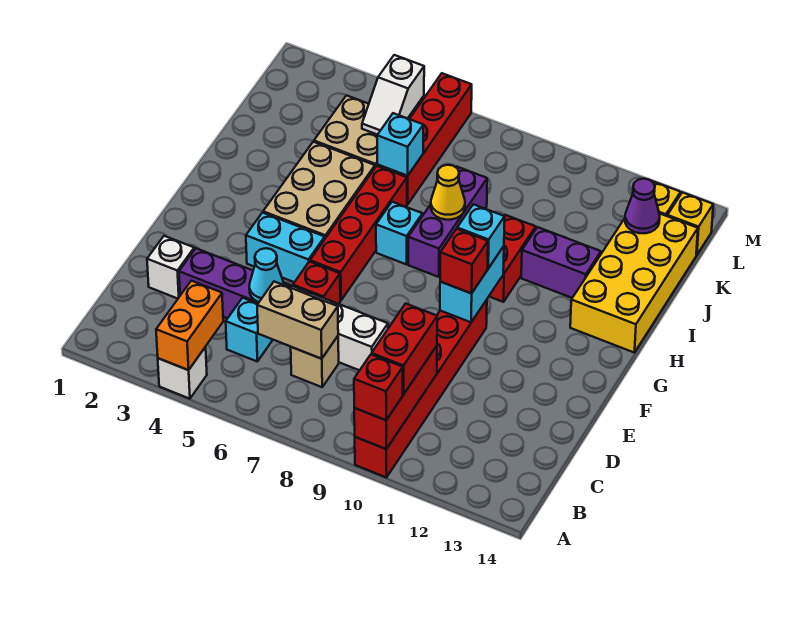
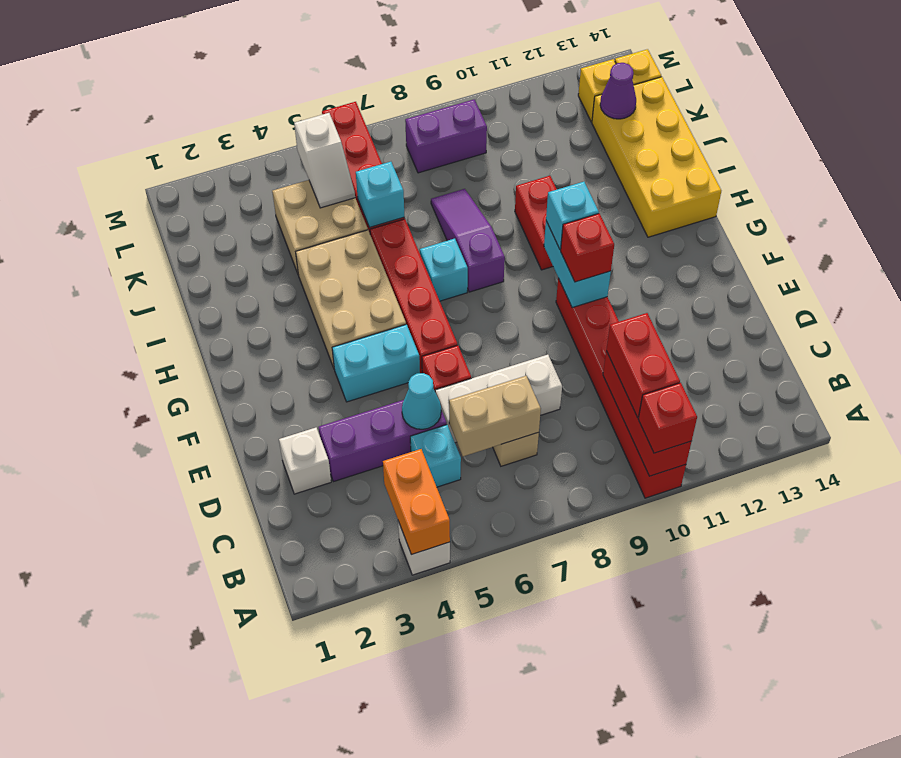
purple brick H8:J8 level 1 -> purple slope H8:J8 level 1 top H
yellow cone I8 level 2 -> none
purple brick I11:I12 level 1 -> purple brick L8:L9 level 1

